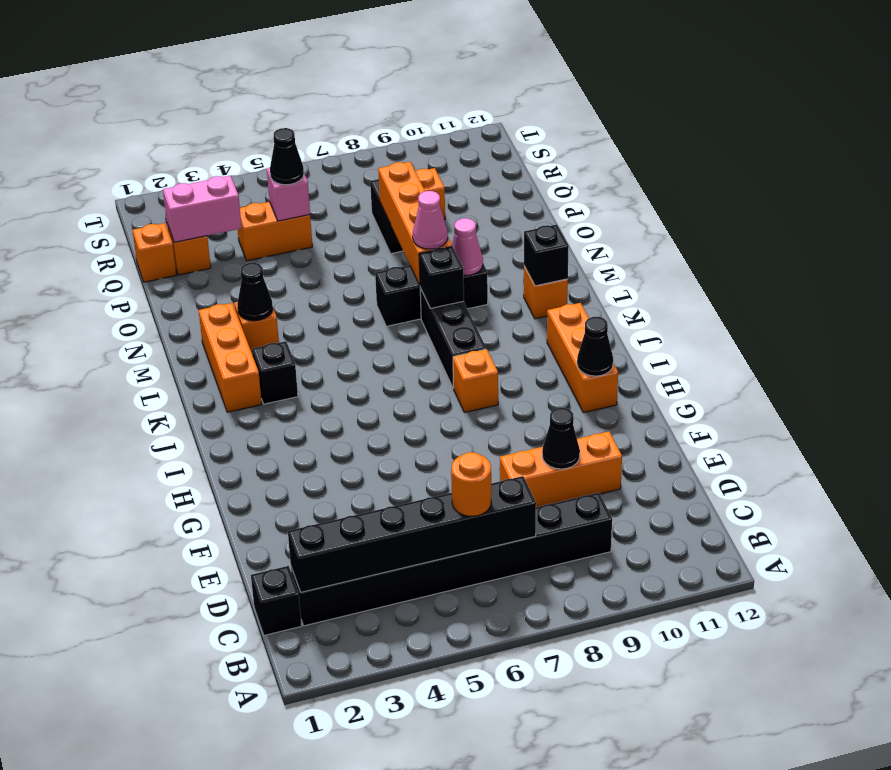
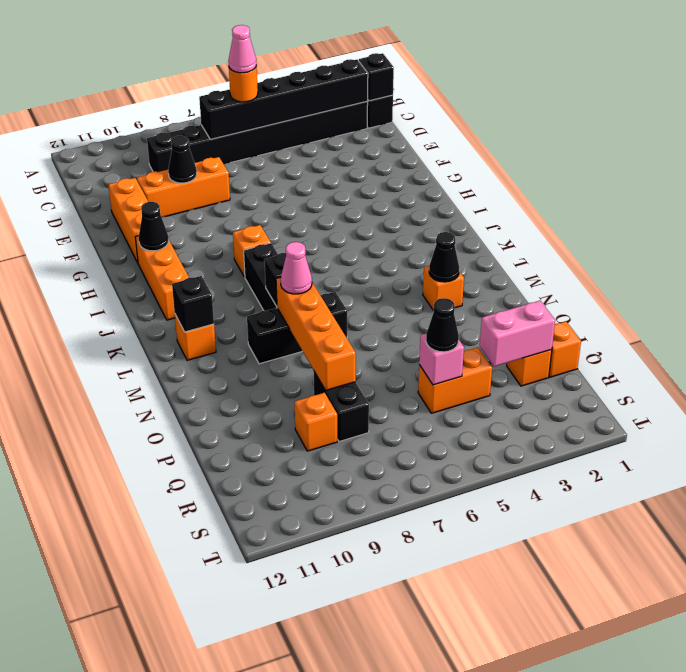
orange brick K2:M2 level 1 -> orange brick E11:G11 level 1
black brick K3 level 1 -> black brick C1 level 2
pink cone M9 level 2 -> pink cone C6 level 4

